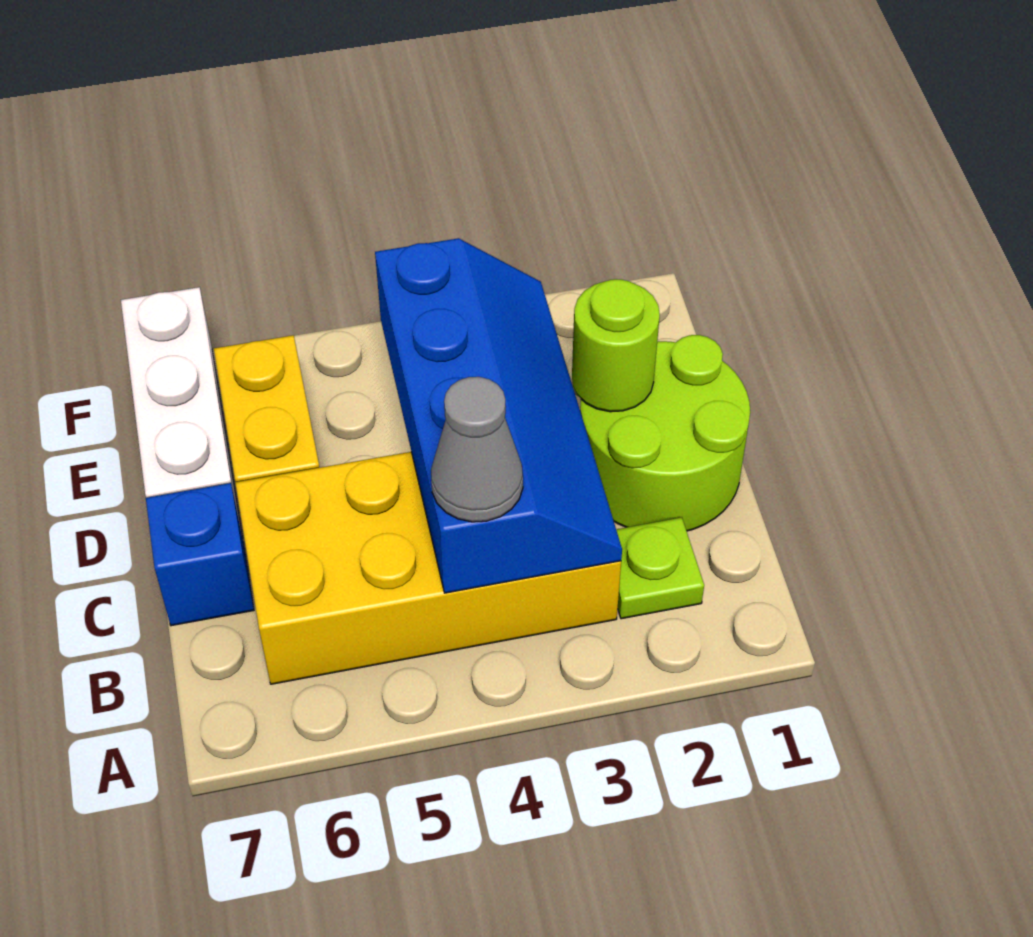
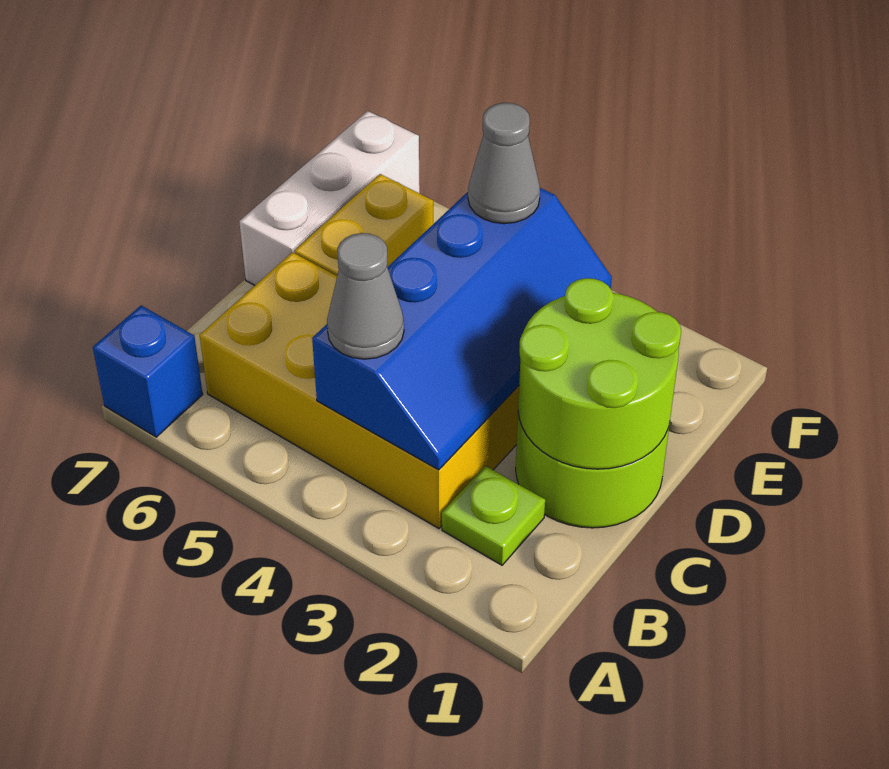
blue brick C7 level 1 -> blue brick A7 level 1
lime round brick D2 level 2 -> lime round brick C1:D2 level 2
none -> grey cone E4 level 3

